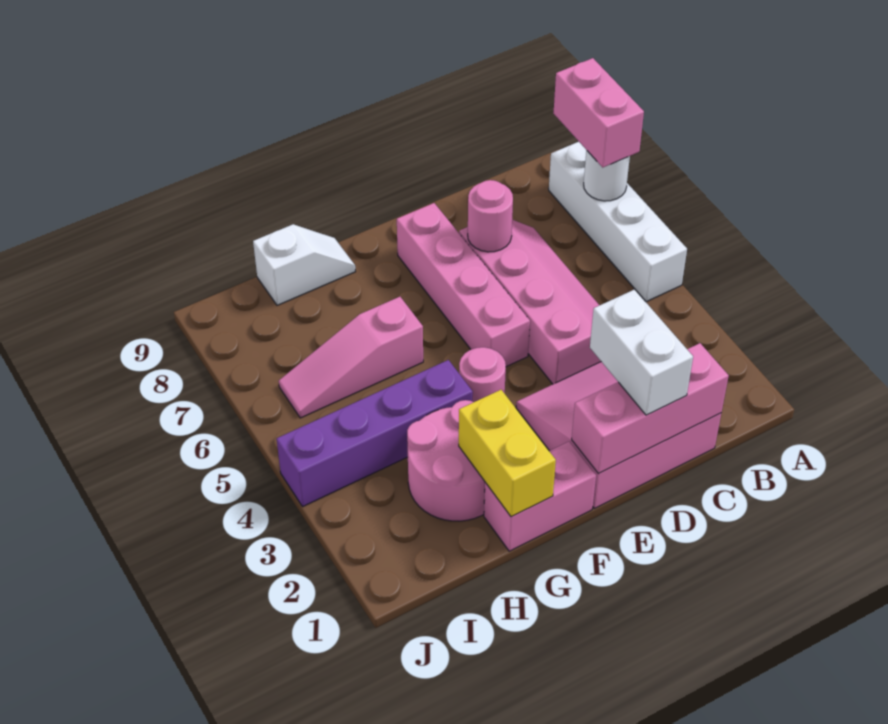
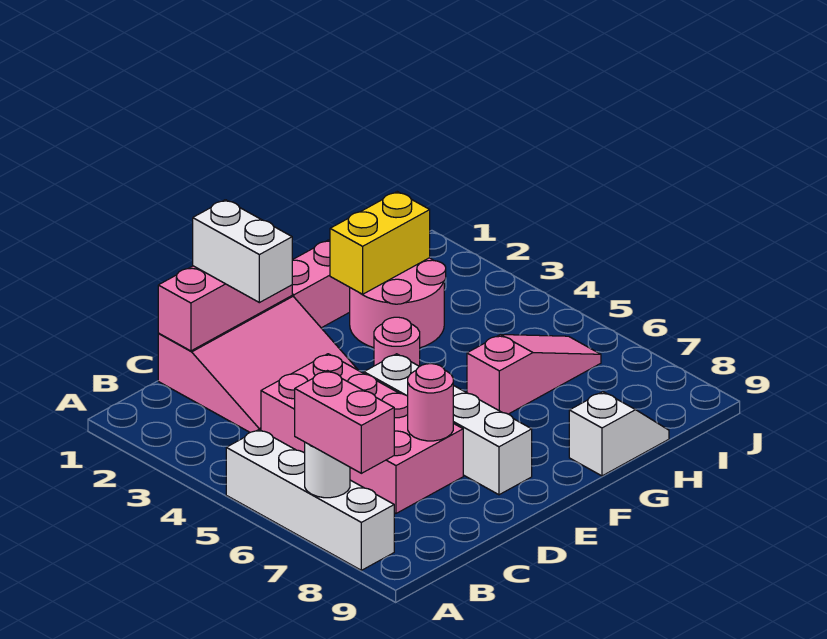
pink slope C4:D7 level 1 top D -> pink brick C4:D7 level 1
pink brick E5:E8 level 1 -> white brick E5:E8 level 1
yellow brick G1:G2 level 2 -> yellow brick G2:H2 level 2
purple brick G4:J4 level 1 -> none
white slope G9:H9 level 1 top H -> white slope G9:H9 level 1 top G

